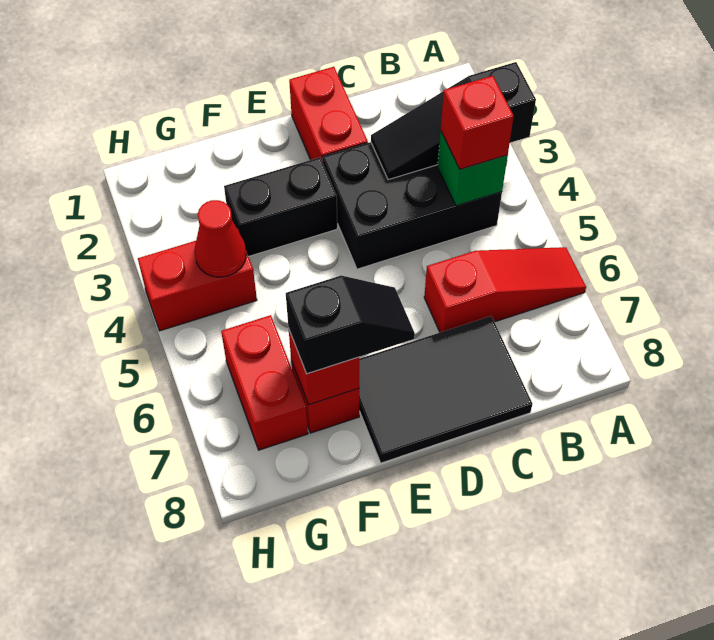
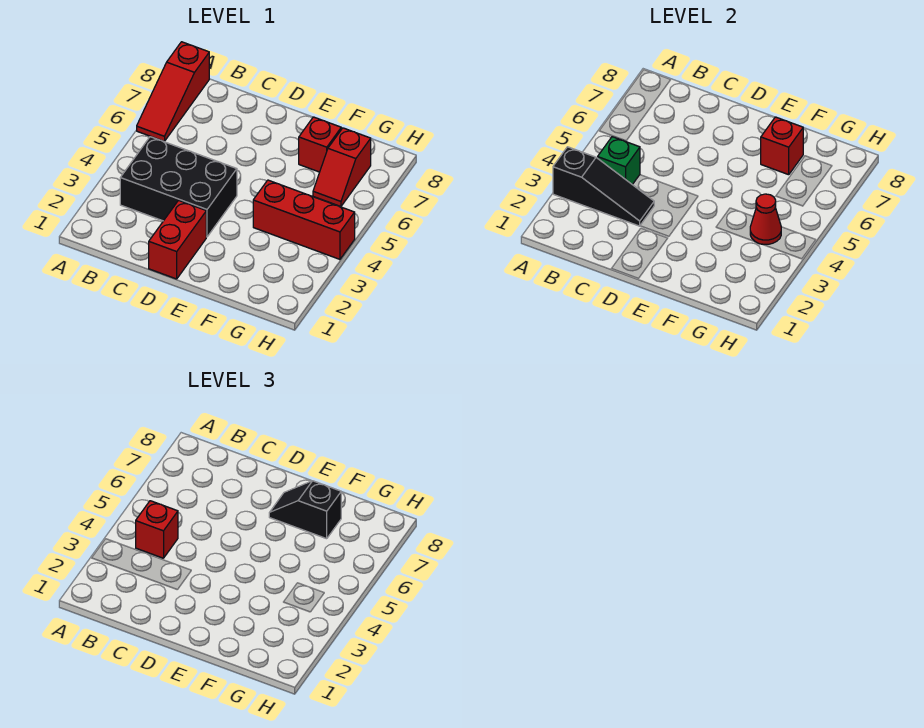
red slope A6:C6 level 1 top C -> red slope A6:A8 level 1 top 8
black tile C7:E8 level 1 -> none
black brick E3:F3 level 1 -> none
red brick G4:H4 level 1 -> red brick F4:H4 level 1
red brick G6:G7 level 1 -> red slope G6:G7 level 1 top 7

